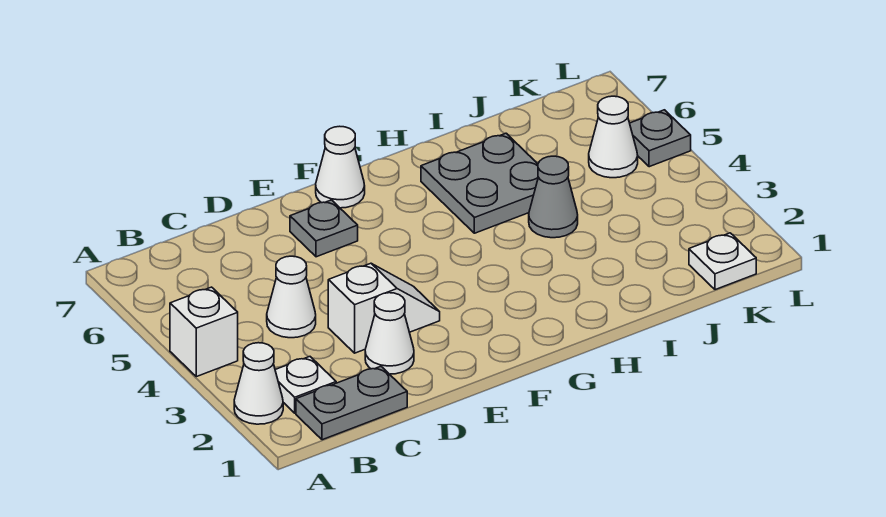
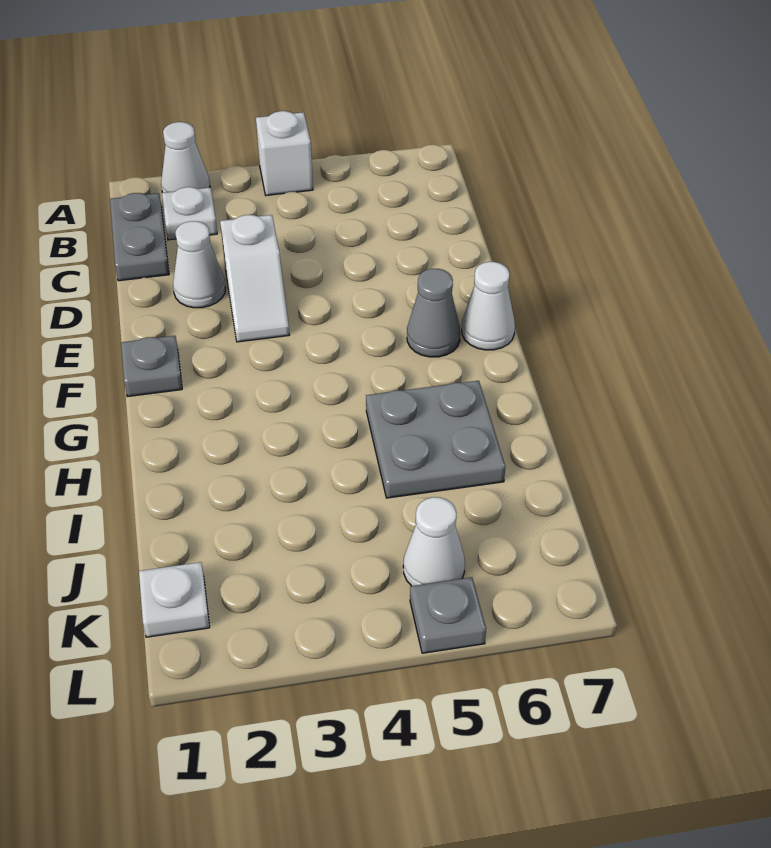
white cone C4 level 1 -> none
grey plate E6 level 1 -> grey plate F1 level 1
grey cone I4 level 1 -> grey cone F6 level 1

